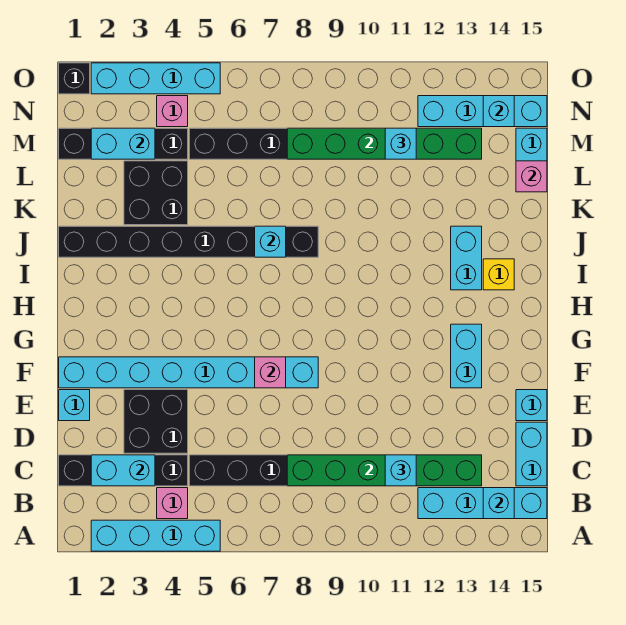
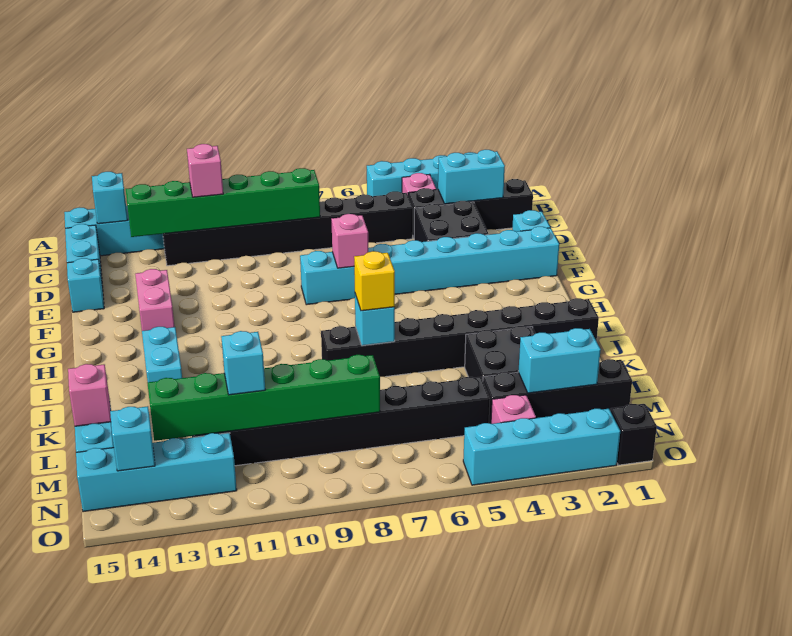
cyan brick C11 level 3 -> pink brick C11 level 3
cyan brick F13:G13 level 1 -> pink brick F13:G13 level 1
yellow brick I14 level 1 -> yellow brick J7 level 3

